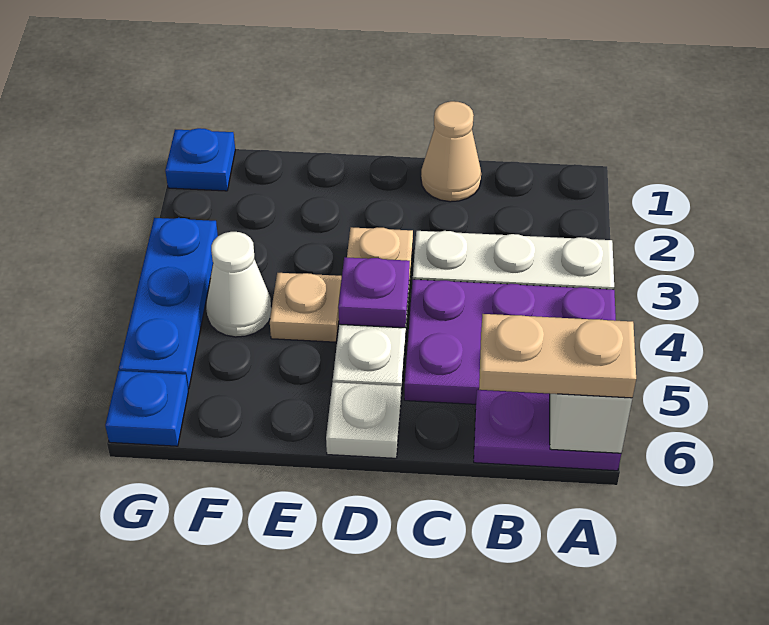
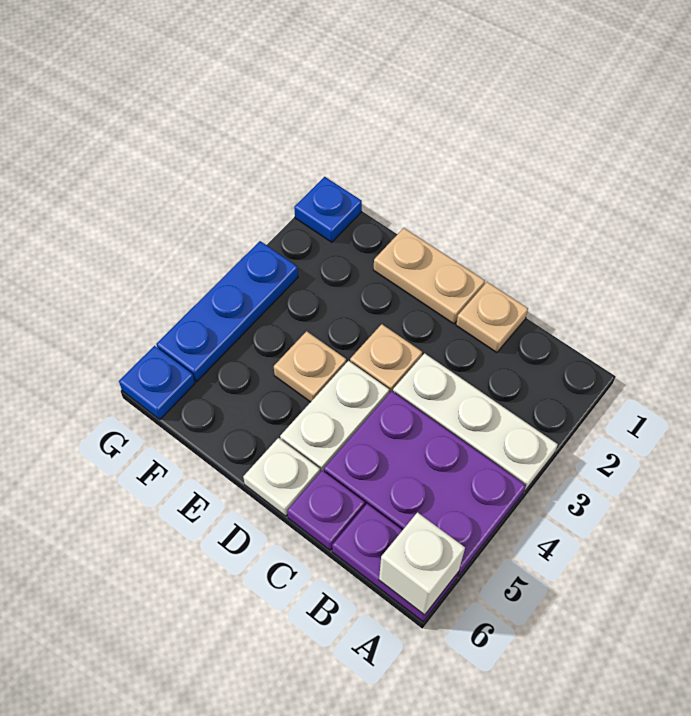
tan plate A6:B6 level 3 -> tan plate D1:E1 level 1
tan cone C1 level 1 -> tan plate C1 level 1
purple plate D4 level 2 -> purple plate C6 level 1
white cone F4 level 1 -> none

